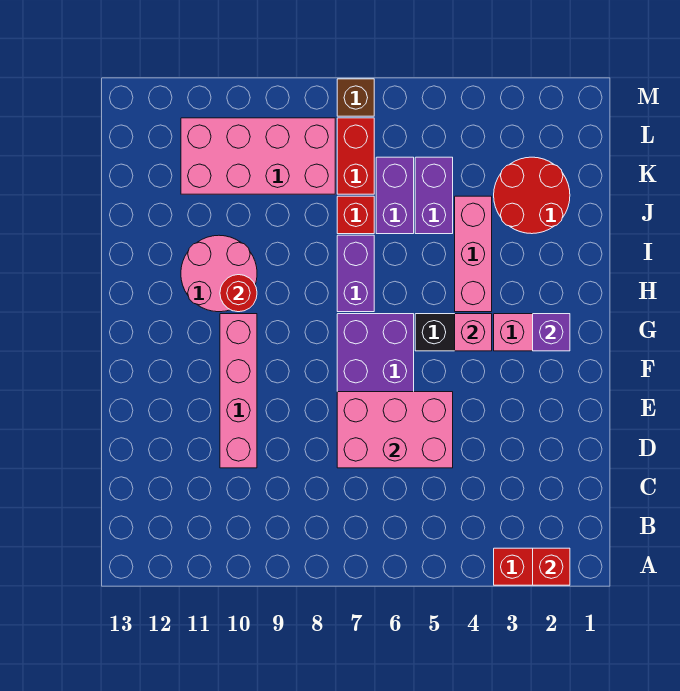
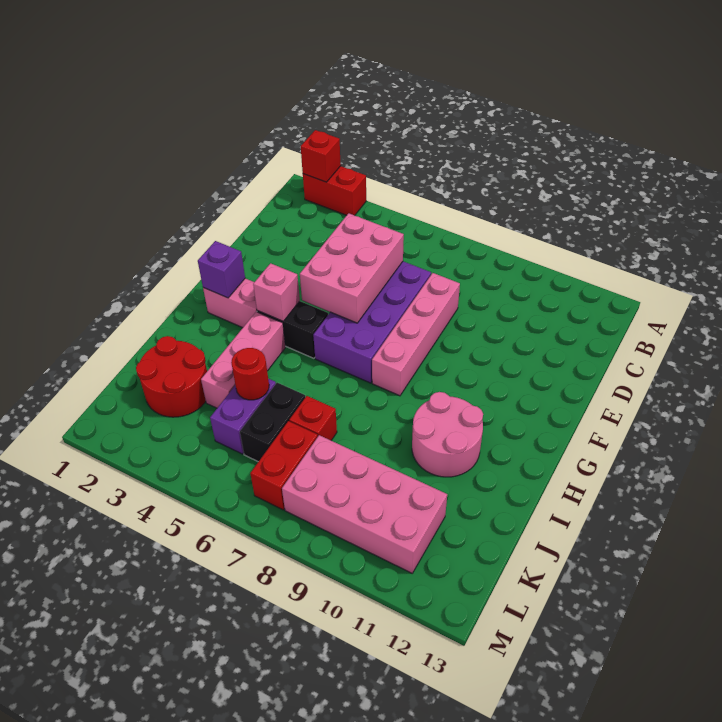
pink brick D5:E7 level 2 -> pink brick D5:F6 level 2
pink brick D10:G10 level 1 -> pink brick D8:G8 level 1
purple brick H7:I7 level 1 -> none
red round brick H10 level 2 -> red round brick J5 level 2
purple brick J6:K6 level 1 -> black brick J6:K6 level 1
brown brick M7 level 1 -> none

